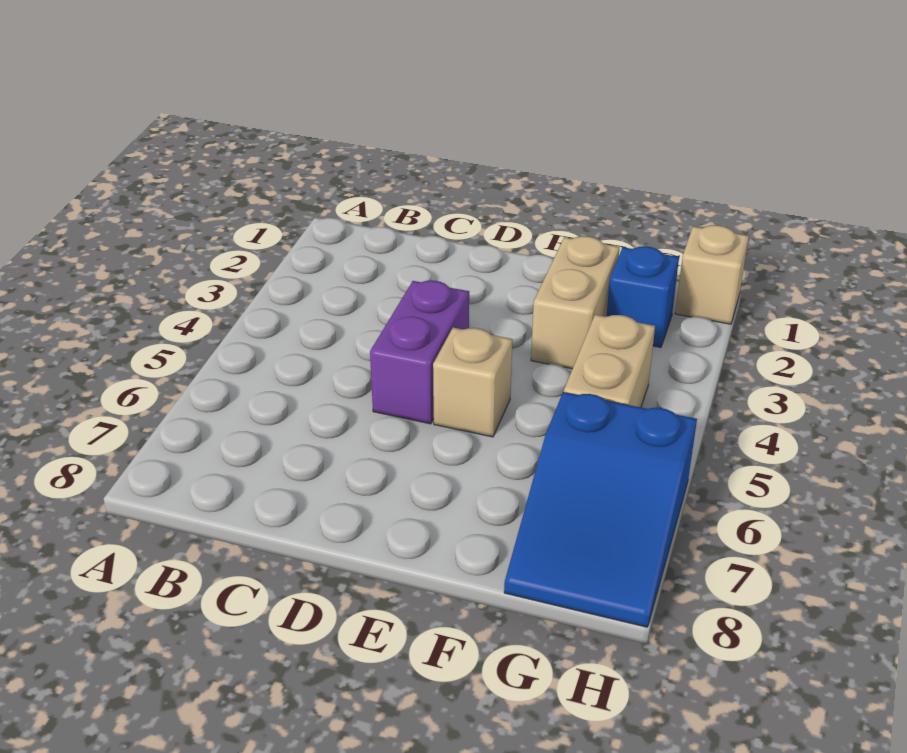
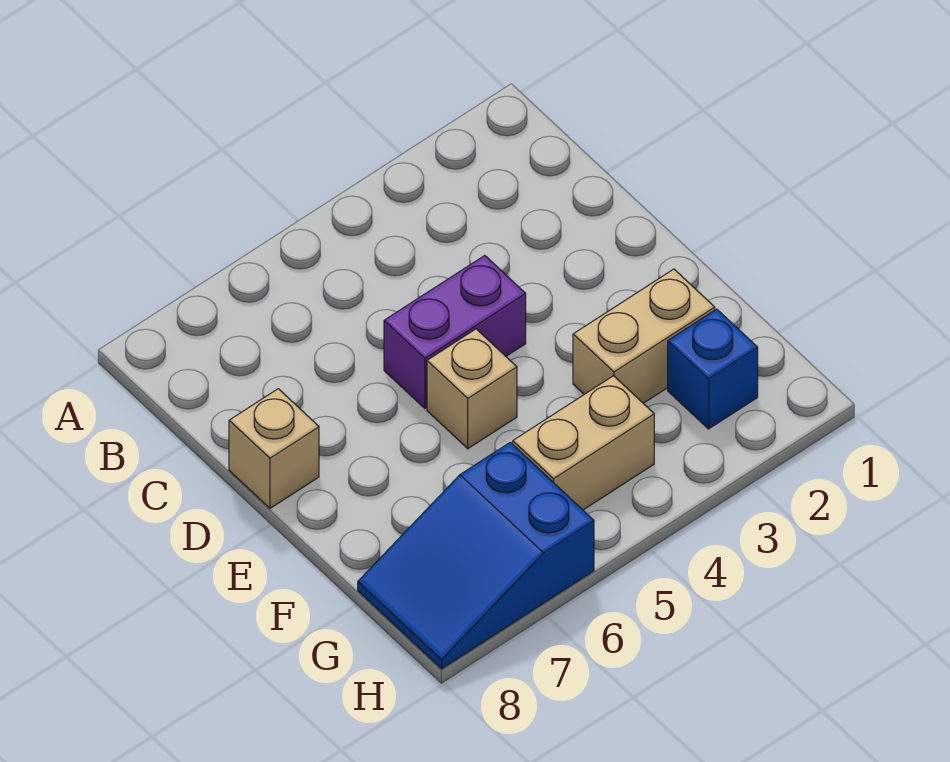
tan brick H1 level 1 -> tan brick D8 level 1

